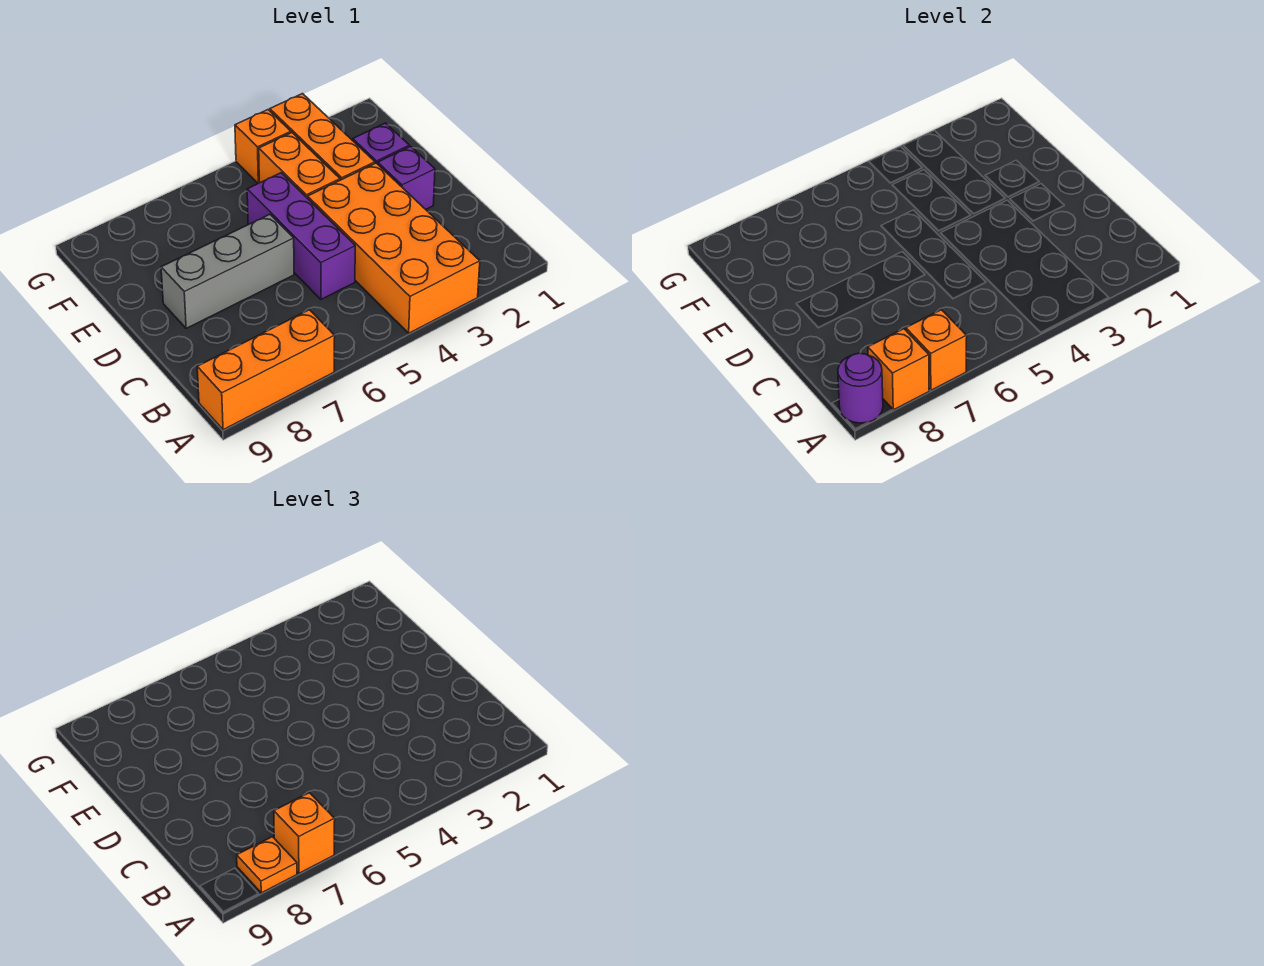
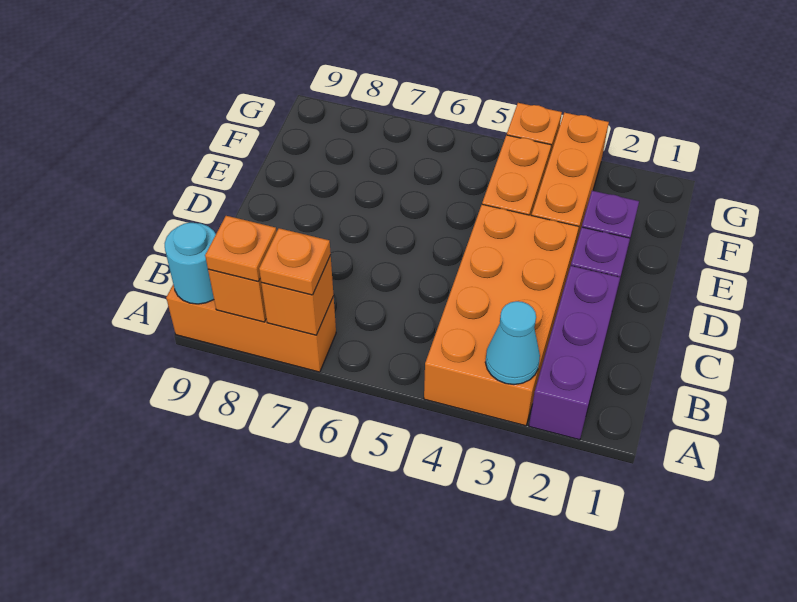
none -> cyan cone A3 level 2
orange brick A7 level 3 -> orange plate A7 level 3
purple round brick A9 level 2 -> cyan round brick A9 level 2
purple brick C5:E5 level 1 -> purple brick A2:C2 level 1
grey brick D6:D8 level 1 -> none

